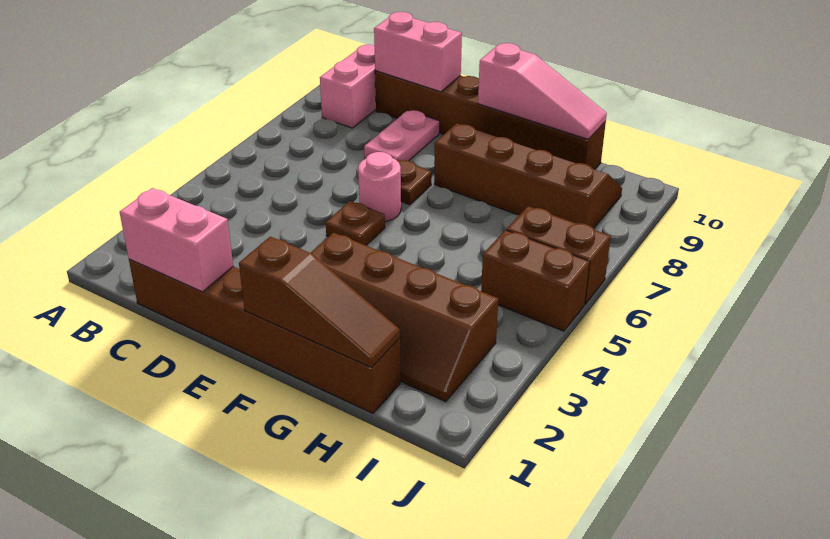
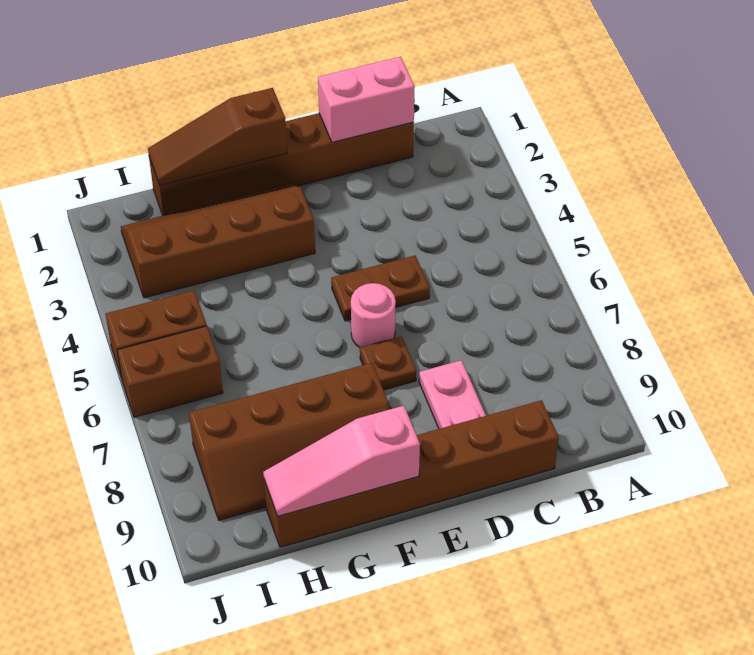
pink brick B9:B10 level 1 -> none
pink brick C10:D10 level 2 -> none
brown plate E5 level 1 -> brown plate D5:E5 level 1

